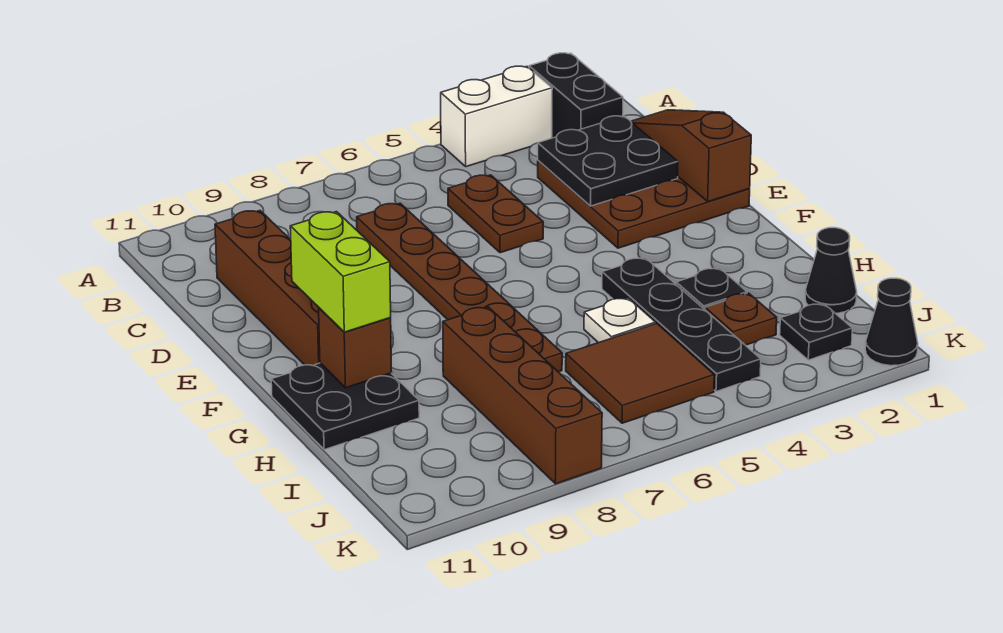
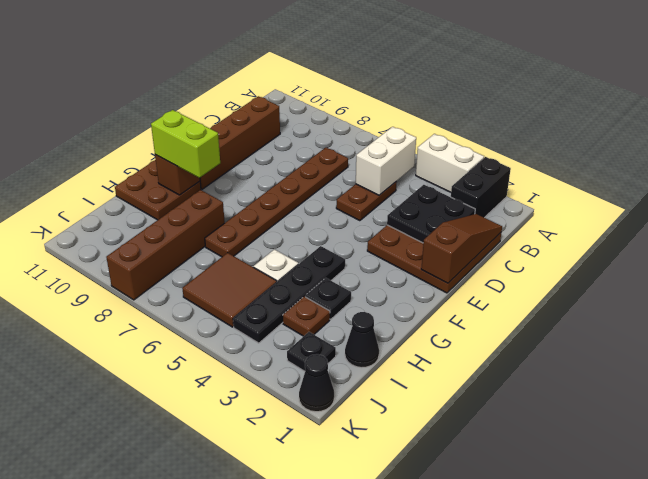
none -> white brick B5:C5 level 2
lime brick F10:G10 level 3 -> lime brick G9:G10 level 3
black plate G10:H11 level 1 -> brown plate G10:H11 level 1

